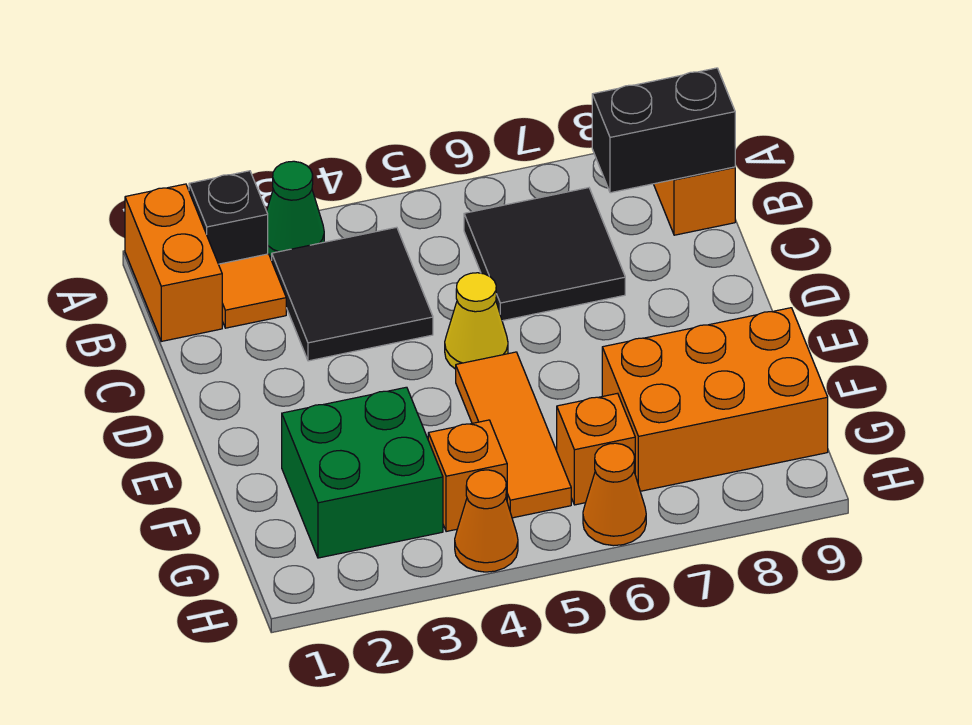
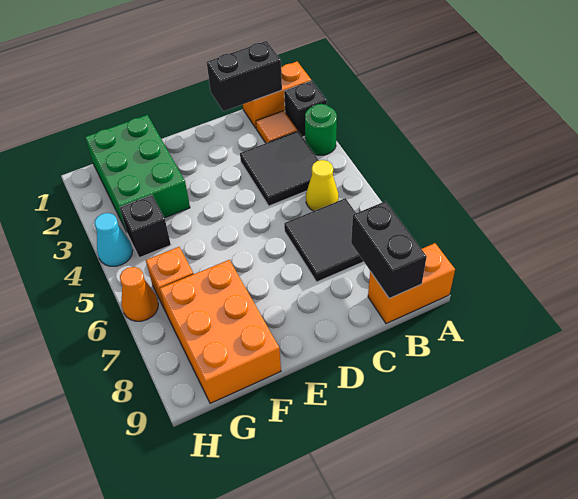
green cone A3 level 1 -> green round brick A3 level 1
none -> black brick B1:C1 level 2
yellow cone D5 level 1 -> yellow cone B5 level 1
orange tile E5:G5 level 1 -> none
green brick F2:G3 level 1 -> green brick F1:G3 level 1
orange brick G4 level 1 -> black brick G4 level 1
orange cone H4 level 1 -> cyan cone H4 level 1

